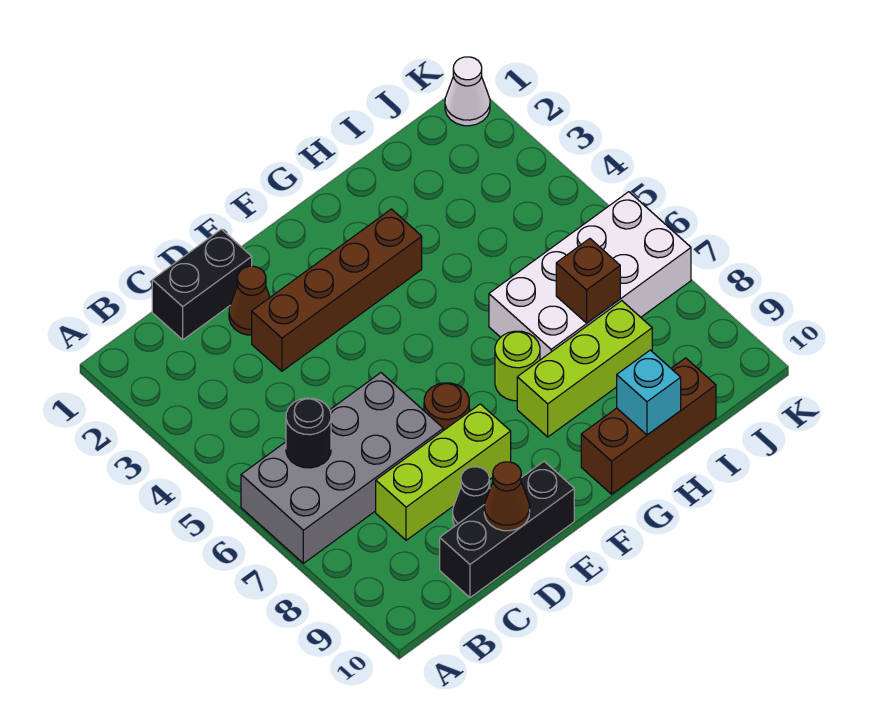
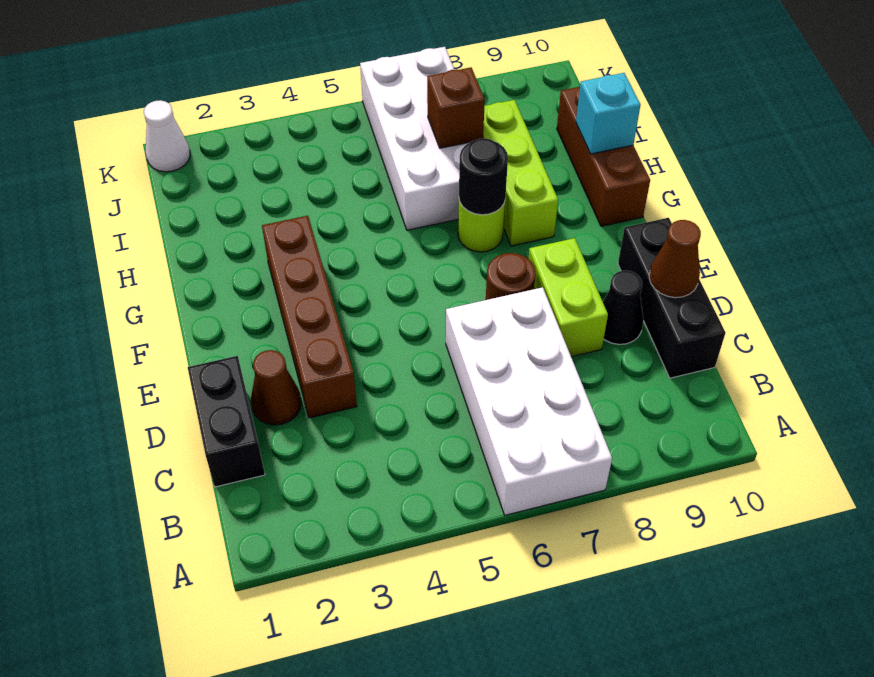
grey brick A6:D7 level 1 -> white brick A6:D7 level 1
black round brick B6 level 2 -> black round brick G7 level 2
lime brick C8:E8 level 1 -> lime brick D8:E8 level 1

